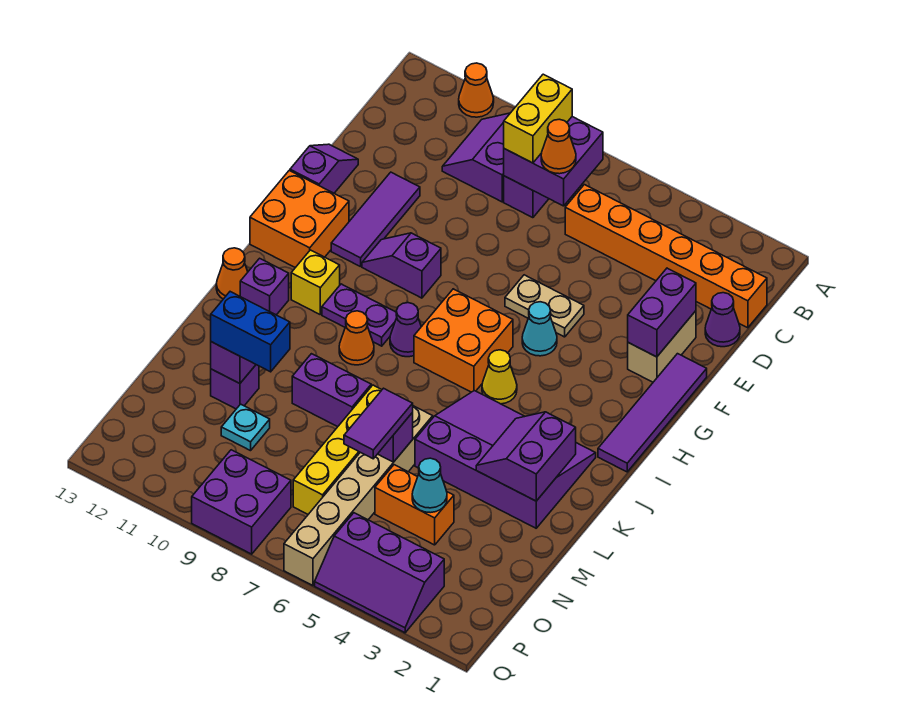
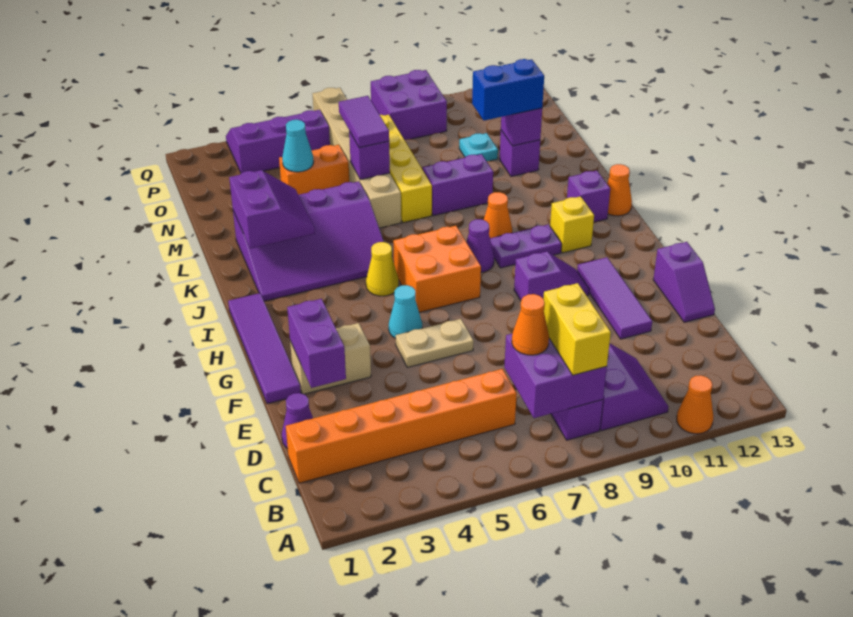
tan brick E2:F2 level 1 -> tan brick F2:F3 level 1
orange brick G12:H13 level 1 -> none

